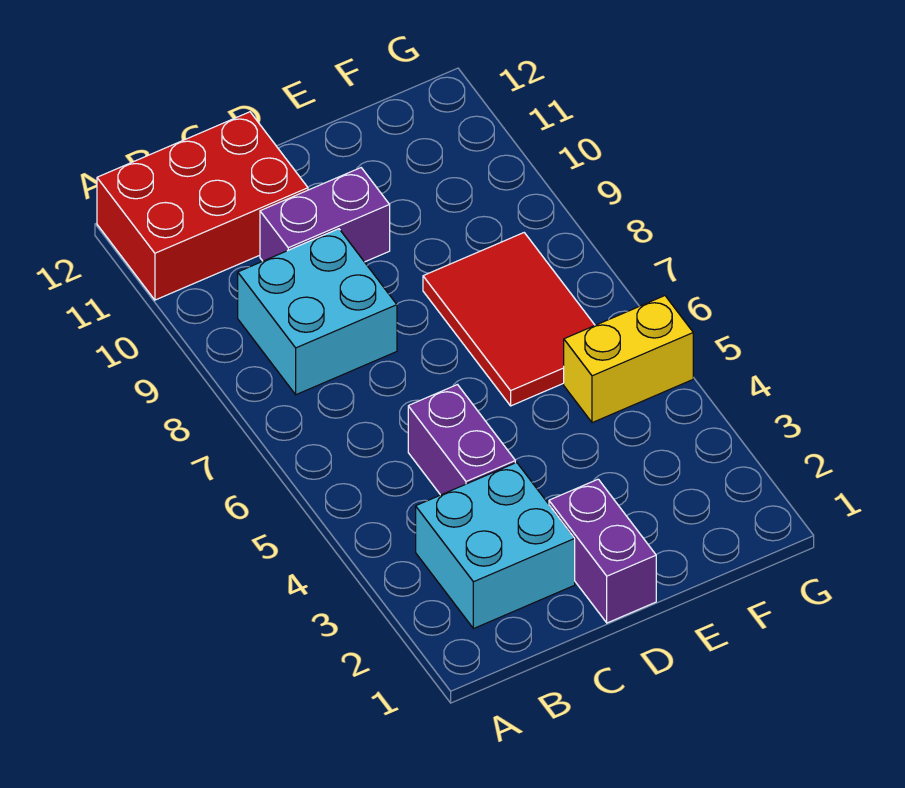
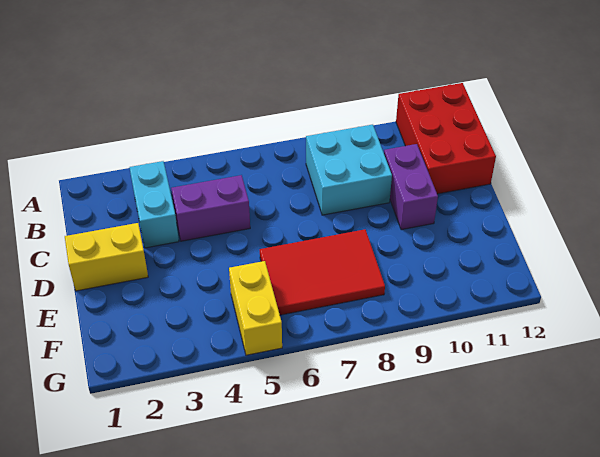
cyan brick B2:C3 level 1 -> cyan brick B3:C3 level 1
purple brick D1:D2 level 1 -> yellow brick D1:D2 level 1

